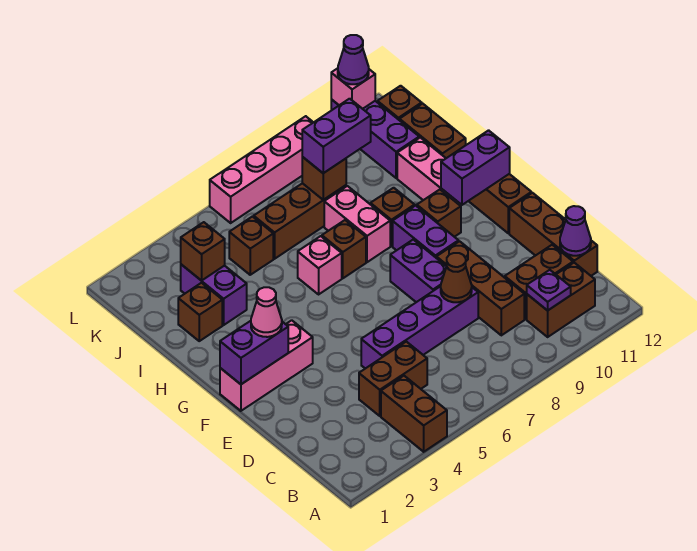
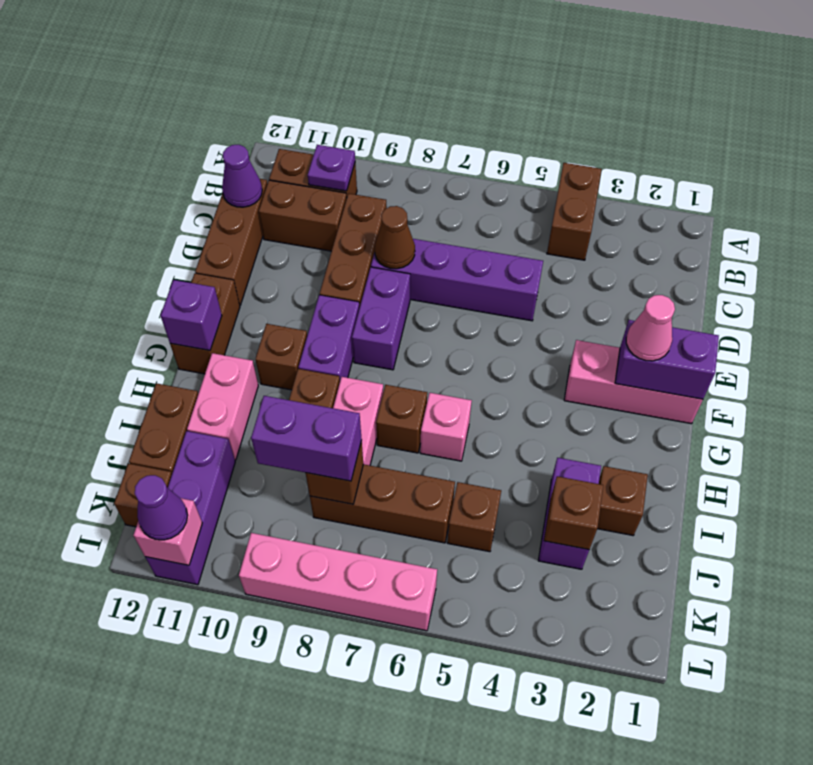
brown brick C4:C5 level 1 -> none
purple brick G11:G12 level 2 -> purple brick G12 level 2

